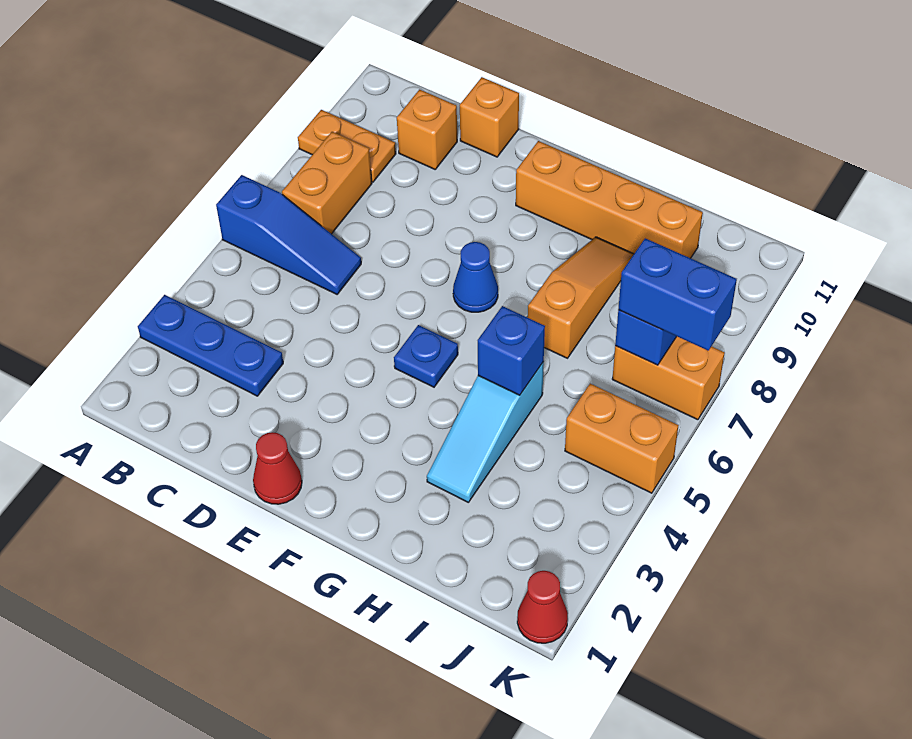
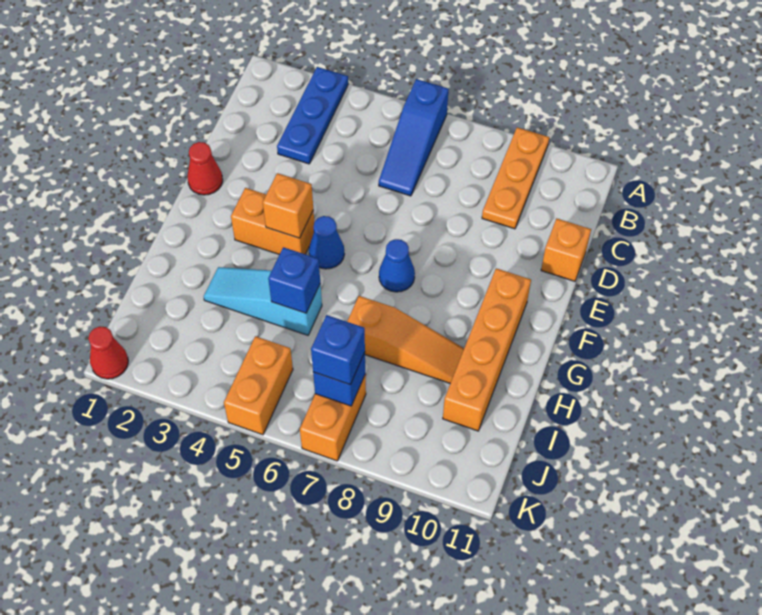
orange plate A9:B9 level 1 -> orange plate A9:C9 level 1
orange brick B7:B8 level 1 -> orange brick F3:F4 level 1
orange brick C10 level 1 -> orange brick F4 level 2
blue plate F5 level 1 -> blue cone F5 level 1
blue brick J7:K7 level 3 -> blue brick J7 level 3

